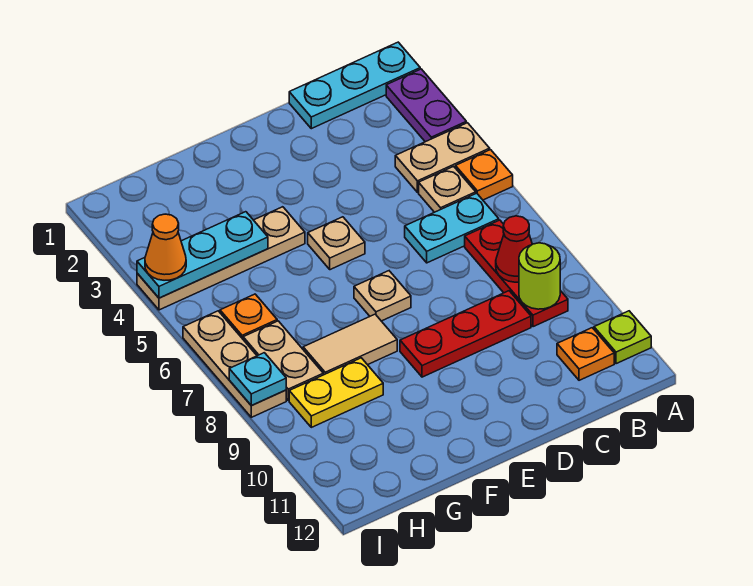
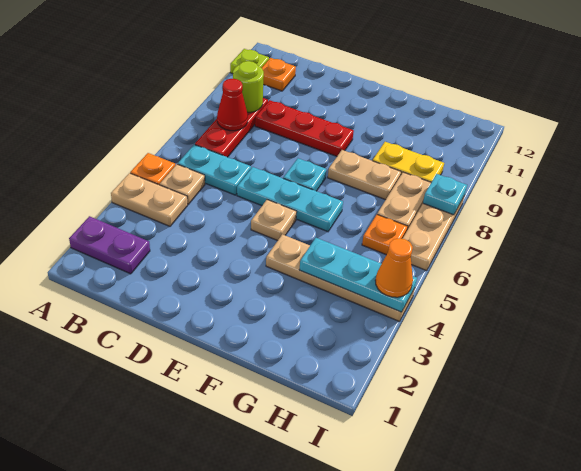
cyan plate A1:C1 level 1 -> cyan plate D6:F6 level 1
purple plate A2:A3 level 1 -> purple plate A2:B2 level 1
tan plate E7 level 1 -> cyan plate E7 level 1
tan tile F8:G8 level 1 -> tan plate F8:G8 level 1

